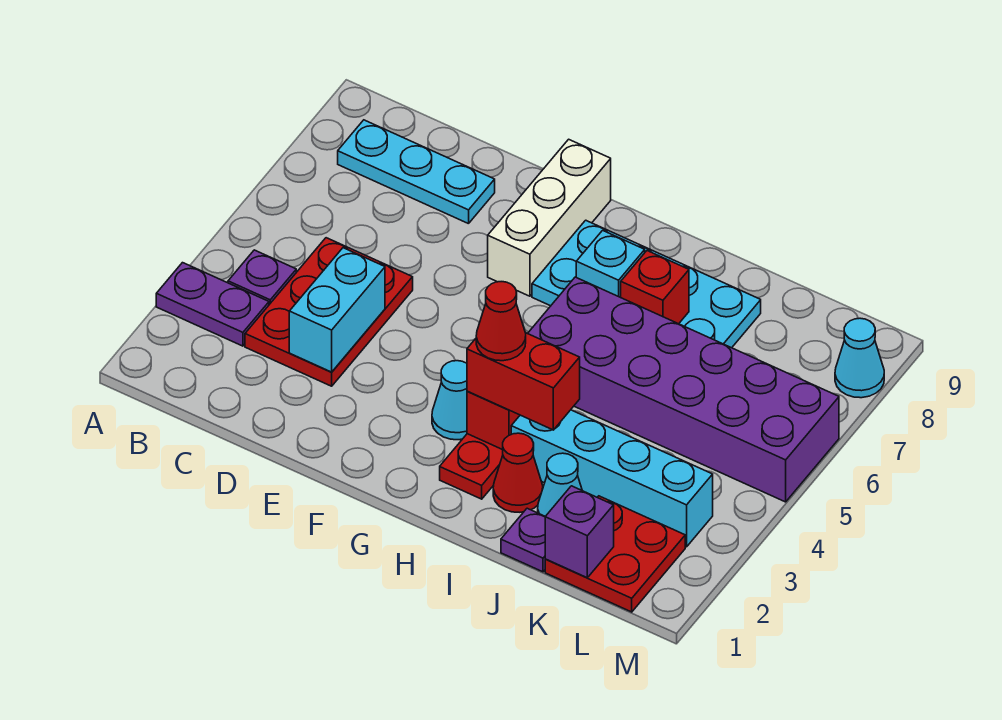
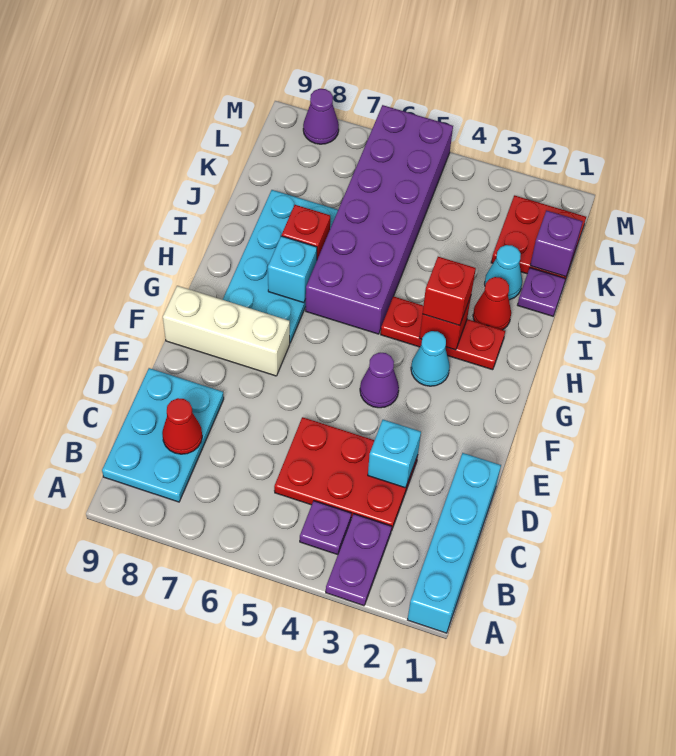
cyan plate B8:D8 level 1 -> cyan plate B8:D9 level 1
cyan brick D3:D4 level 2 -> cyan brick D3 level 2
none -> purple cone F4 level 1
red brick H3:I3 level 3 -> red brick H3 level 3
red cone H3 level 4 -> red cone C8 level 2
cyan brick I3:L3 level 1 -> cyan brick A1:D1 level 1
cyan cone M8 level 1 -> purple cone M8 level 1

